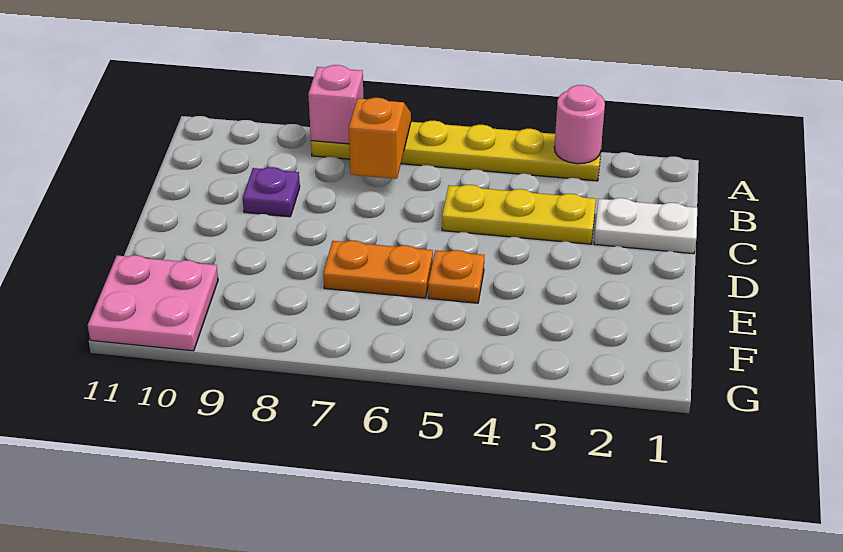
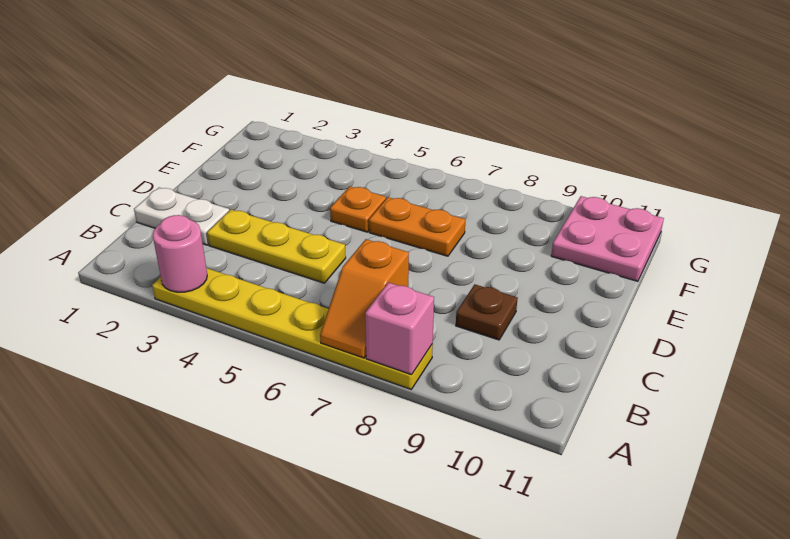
purple plate C9 level 1 -> brown plate C9 level 1

